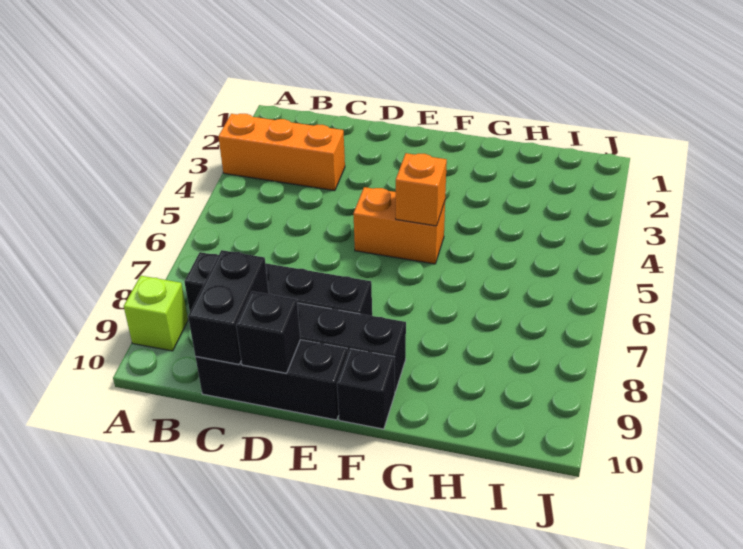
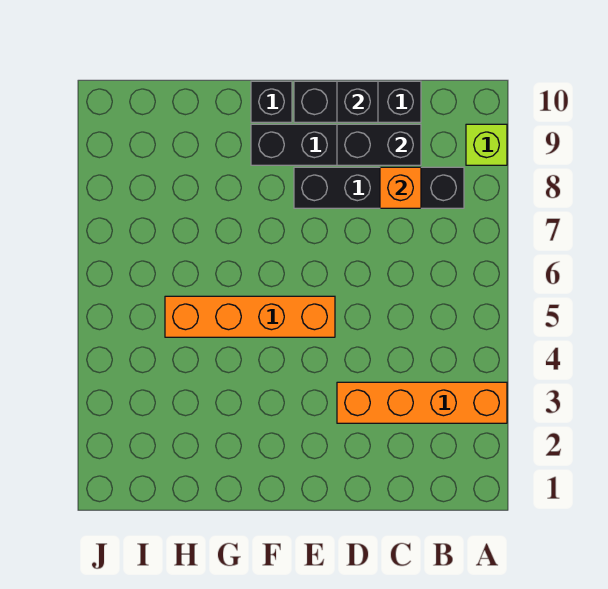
orange brick A3:C3 level 1 -> orange brick A3:D3 level 1
black brick C9:C10 level 2 -> black brick C9:D9 level 2
orange brick E5:F5 level 1 -> orange brick E5:H5 level 1
orange brick F5 level 2 -> orange brick C8 level 2

